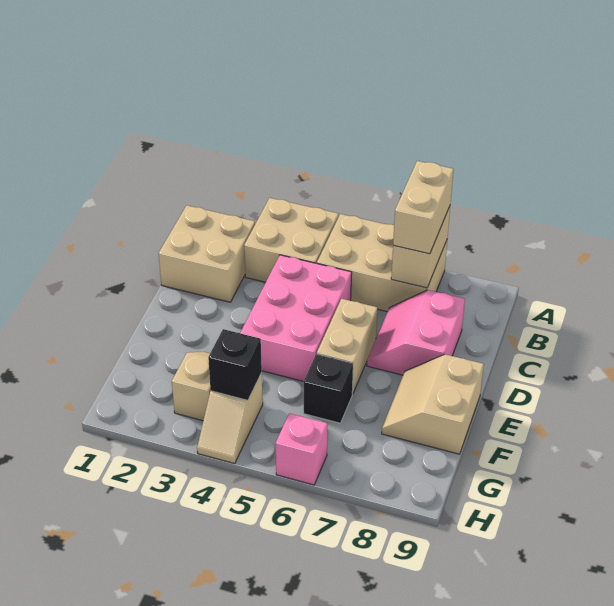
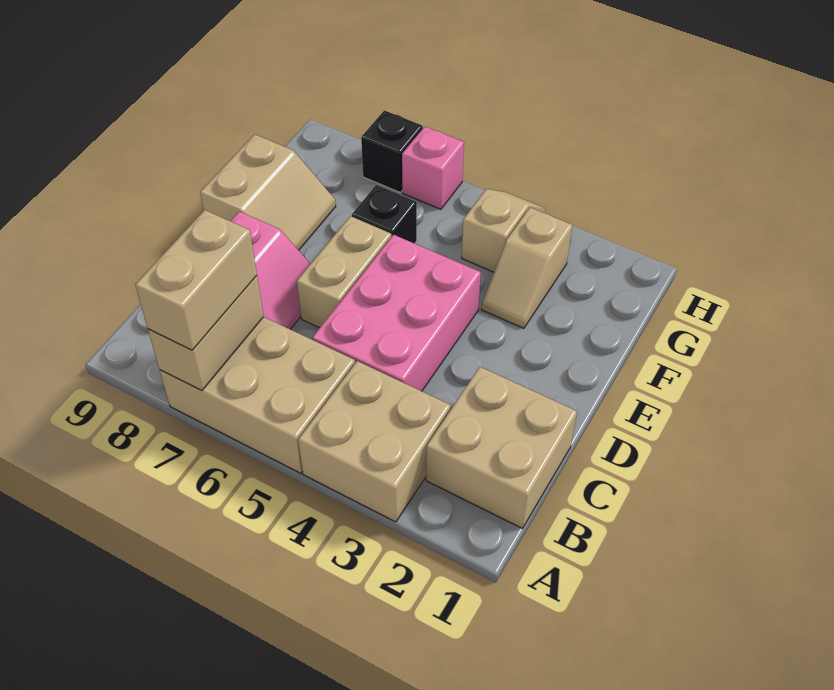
black brick G4 level 2 -> black brick H7 level 1

